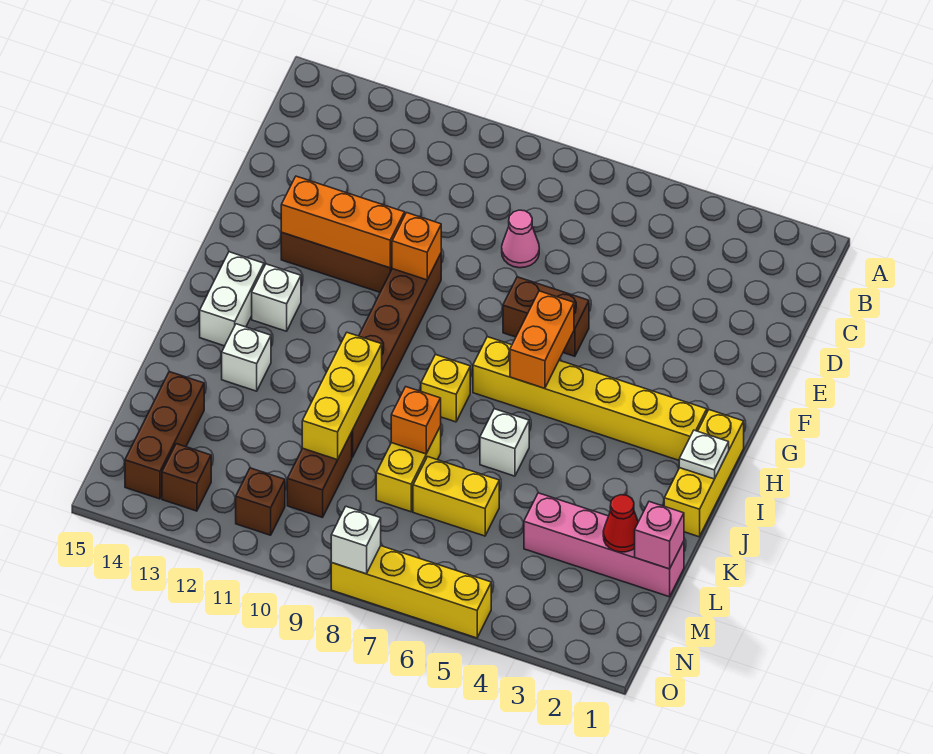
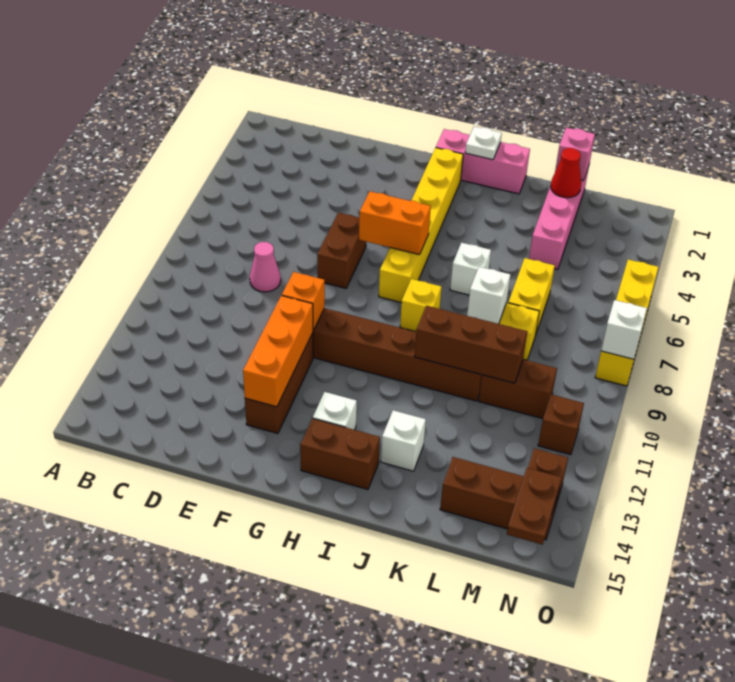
yellow brick H1:J1 level 1 -> pink brick H1:J1 level 1
white brick H14:I14 level 1 -> brown brick H14:I14 level 1
yellow brick J10:L10 level 2 -> brown brick J10:L10 level 2
orange brick K8 level 2 -> white brick K8 level 2
none -> brown plate N14:N15 level 2

